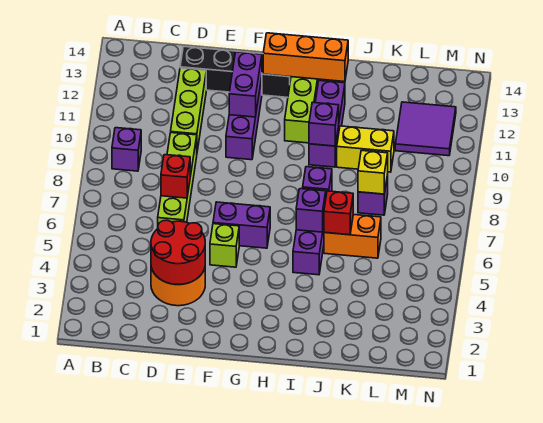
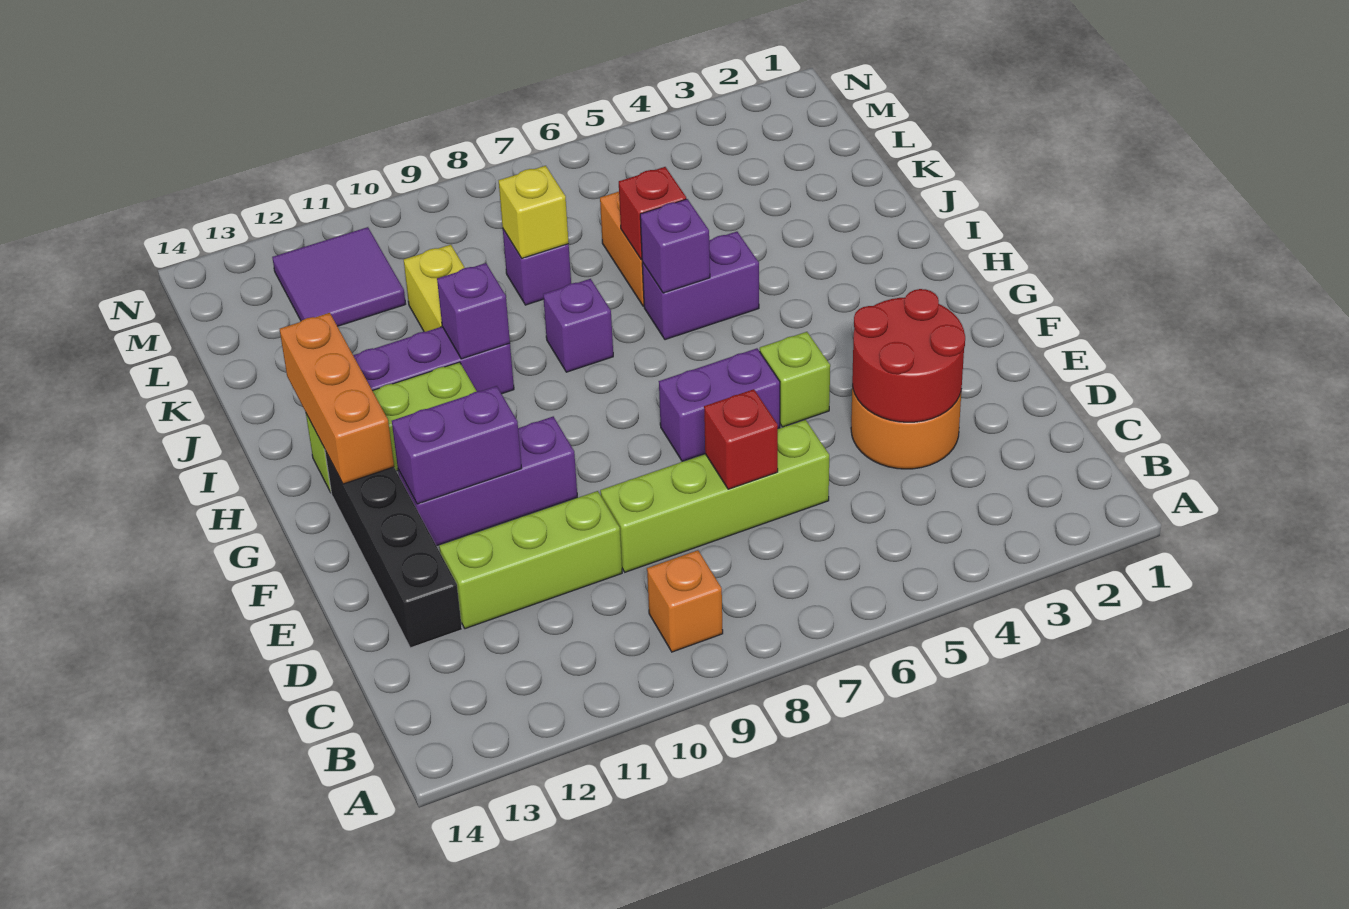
purple brick B9 level 1 -> orange brick B9 level 1
purple brick F6:G6 level 1 -> purple brick F6:F7 level 1

